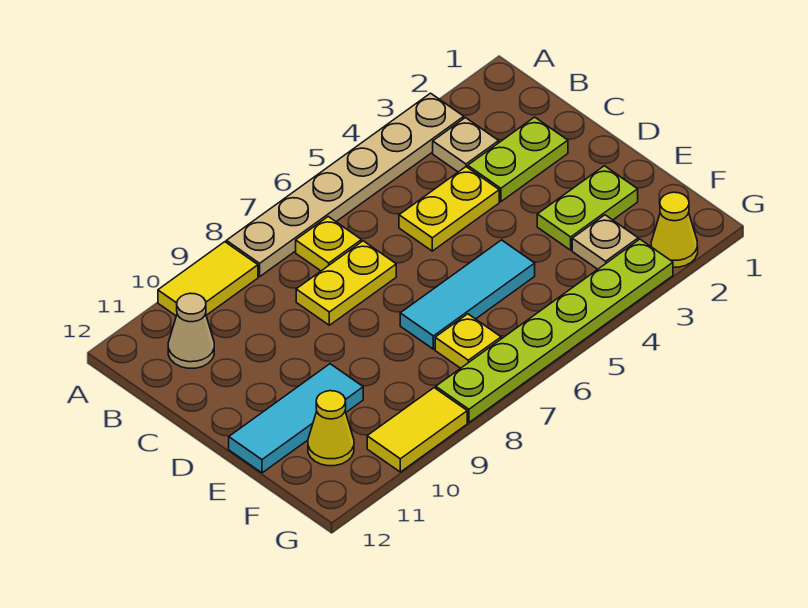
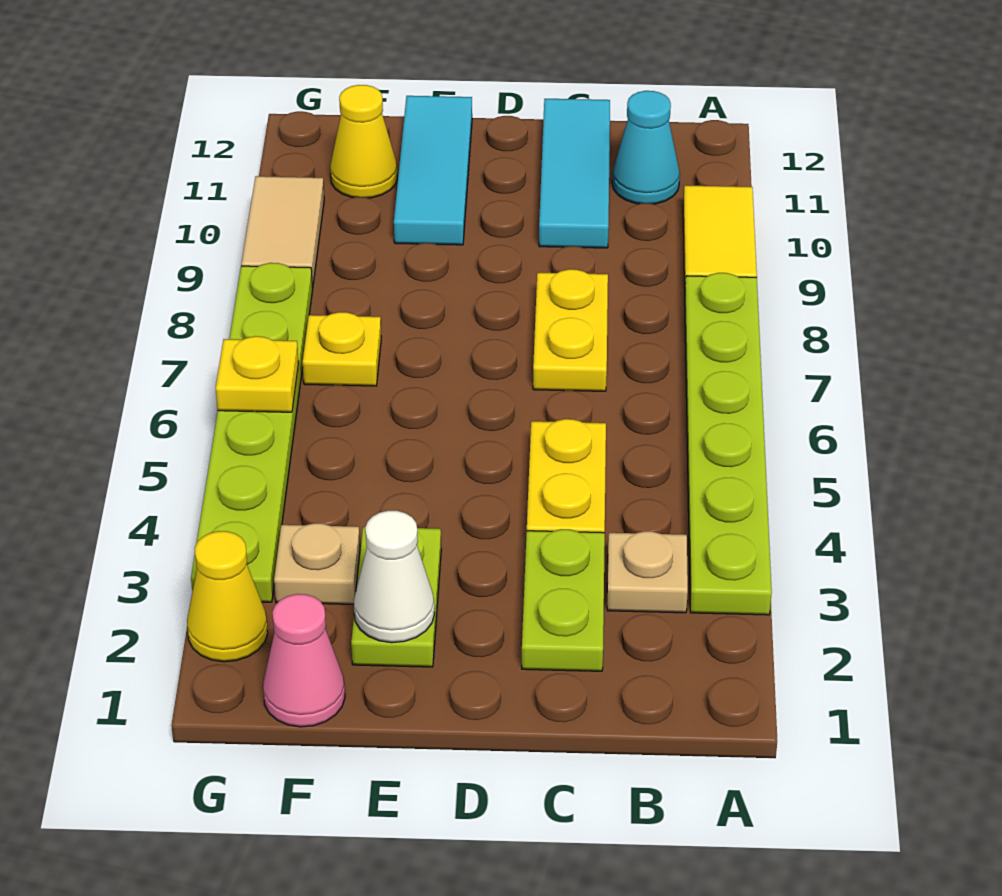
tan plate A3:A8 level 1 -> lime plate A3:A8 level 1
yellow plate B7 level 1 -> yellow plate G6 level 2
tan cone B11 level 1 -> cyan cone B11 level 1
none -> white cone E2 level 2
cyan tile E5:E7 level 1 -> cyan tile C10:C12 level 1
none -> pink cone F1 level 1
yellow tile G9:G10 level 1 -> tan tile G9:G10 level 1

